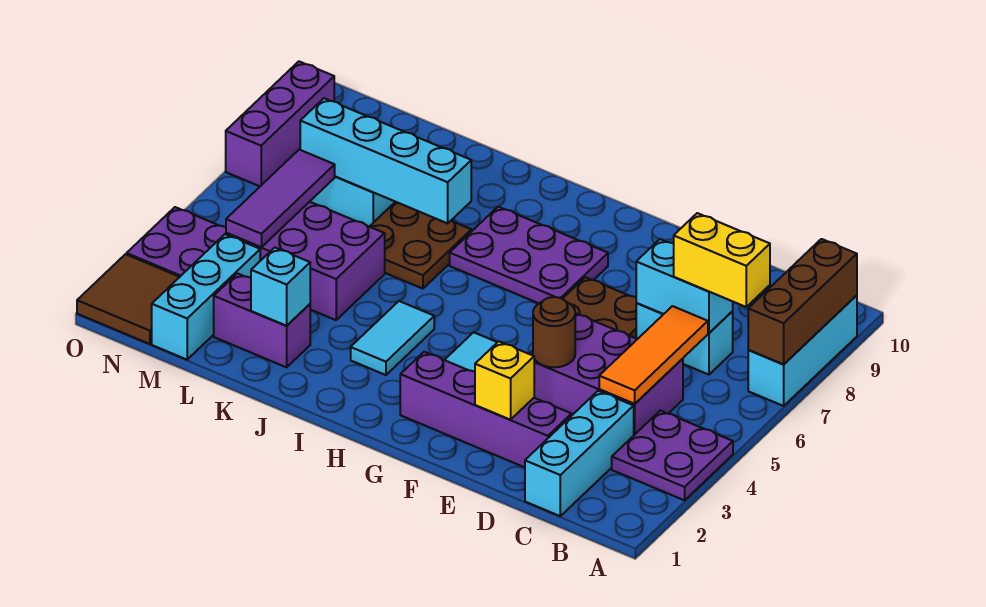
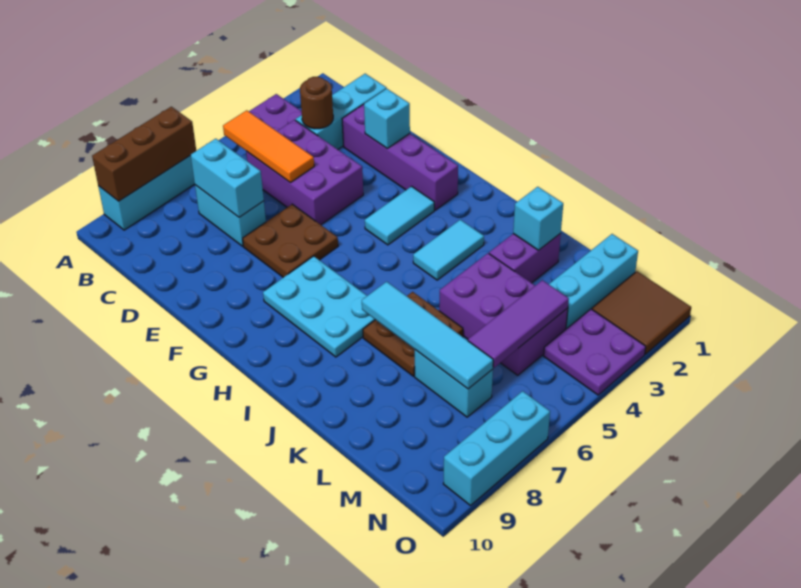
yellow brick B7:C7 level 3 -> none
orange tile C4:C6 level 2 -> orange tile B5:D5 level 2
yellow brick E2 level 2 -> cyan brick E2 level 2
brown round brick E4 level 2 -> brown round brick C3 level 2
purple plate G7:I8 level 1 -> cyan plate G7:I8 level 1
cyan brick J7:M7 level 2 -> cyan tile J7:M7 level 2
purple brick K2:L2 level 1 -> purple brick K2:K3 level 1
purple brick O7:O9 level 1 -> cyan brick O7:O9 level 1

